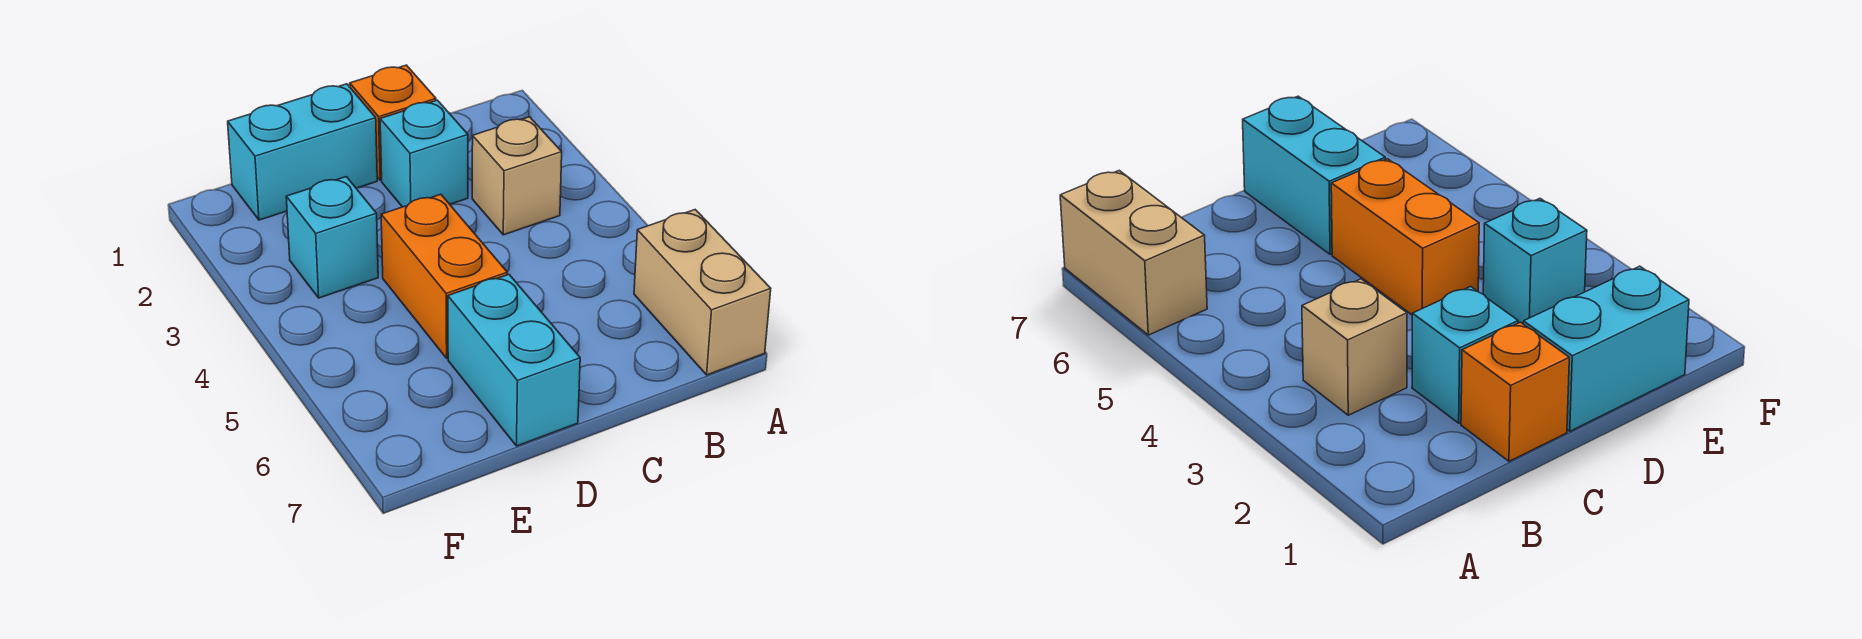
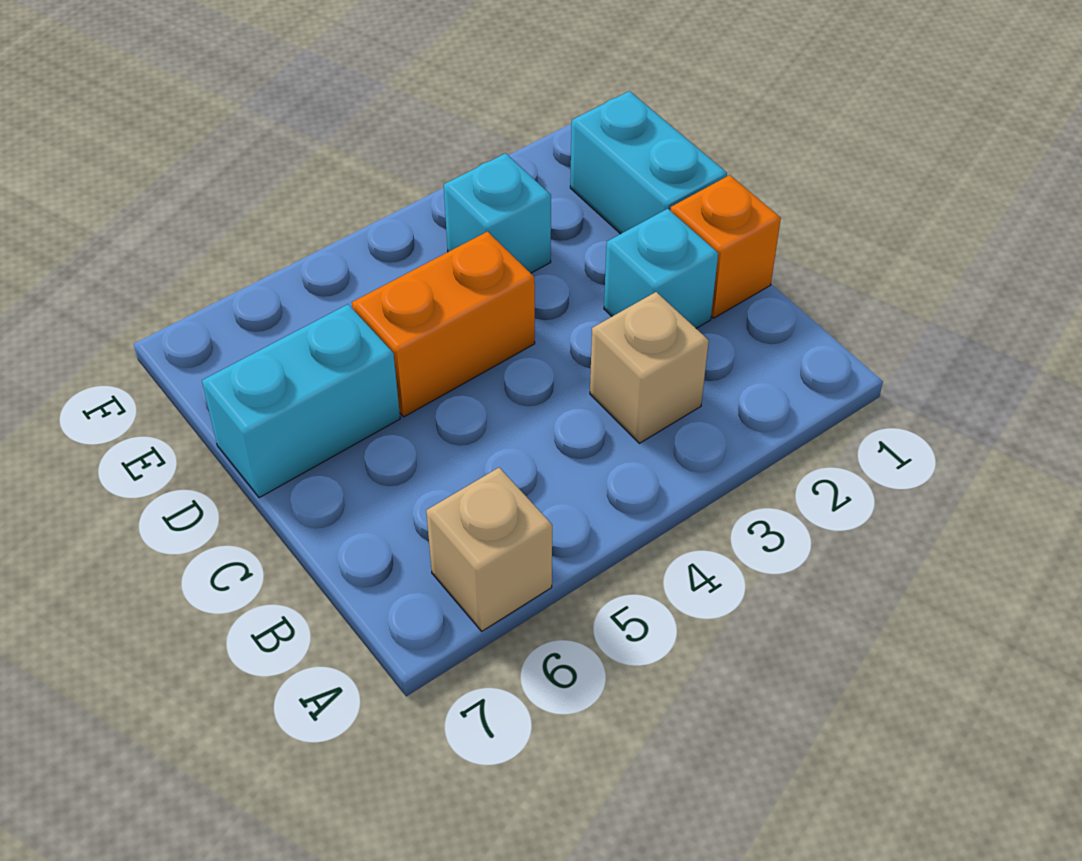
tan brick A6:A7 level 1 -> tan brick A6 level 1

